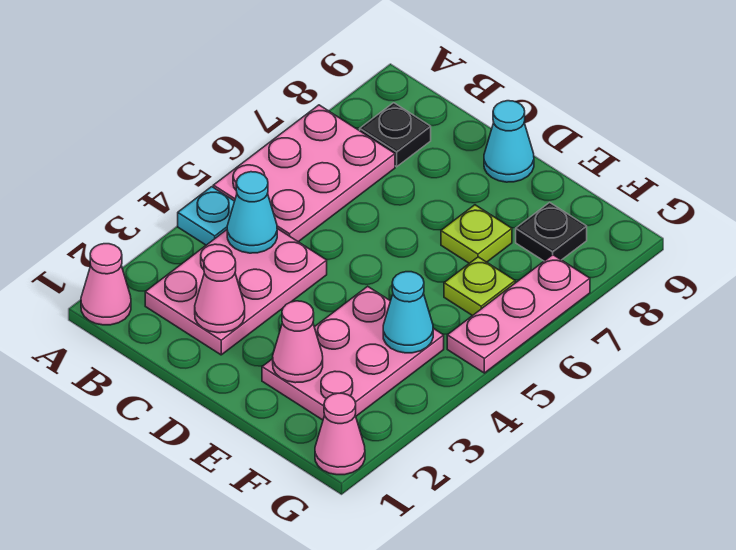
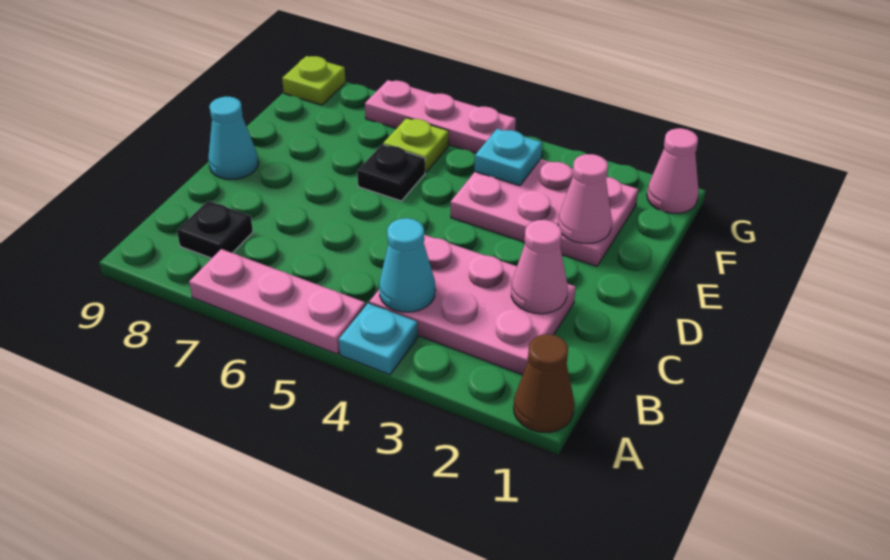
pink cone A1 level 1 -> brown cone A1 level 1
pink plate A5:B7 level 1 -> pink plate A5:A7 level 1
lime plate E7 level 1 -> lime plate G9 level 1
cyan cone F4 level 2 -> cyan plate F4 level 2
black plate F8 level 1 -> black plate E6 level 1

